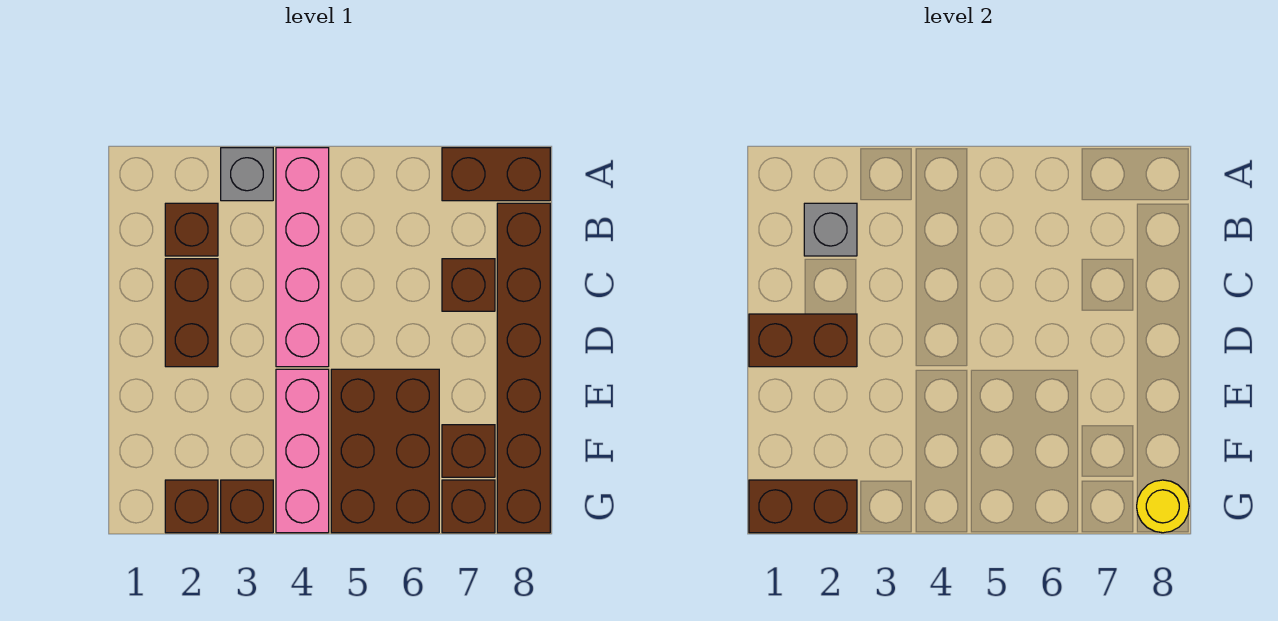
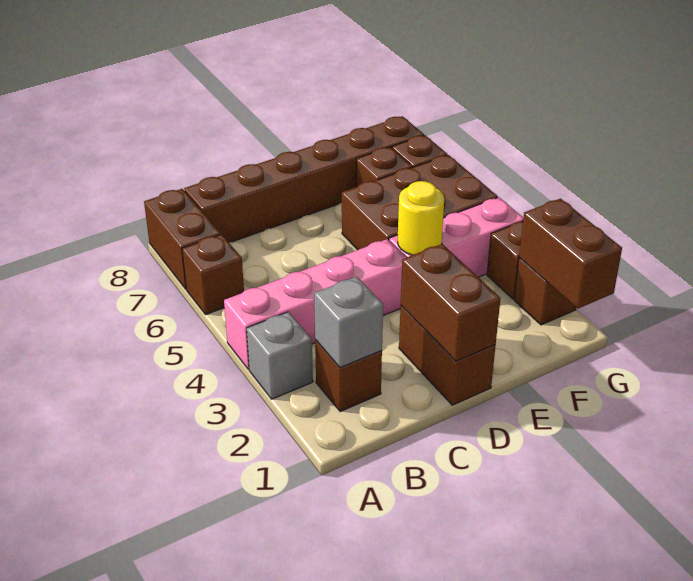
brown brick C2:D2 level 1 -> brown brick D1:D2 level 1
brown brick C7 level 1 -> brown brick A6 level 1
yellow round brick G8 level 2 -> yellow round brick E4 level 2

